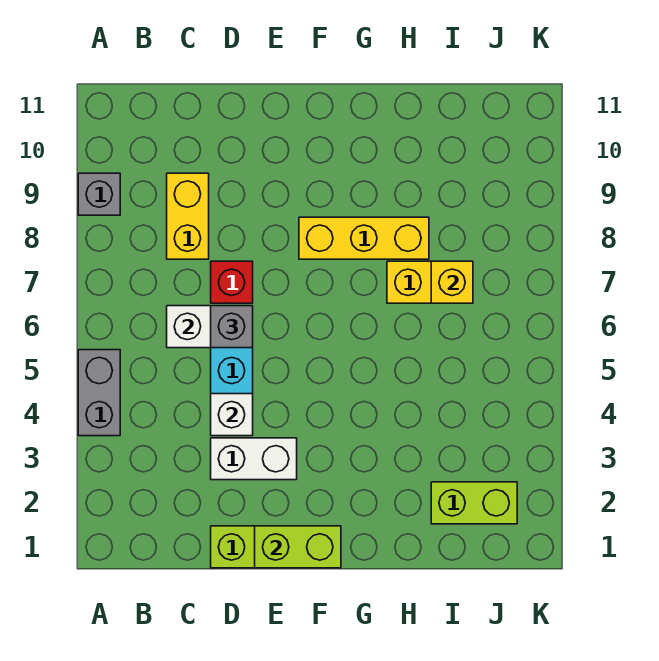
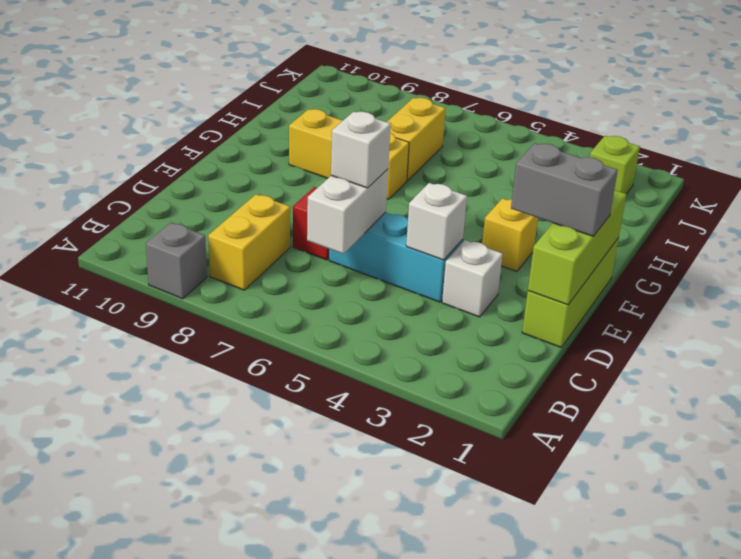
grey brick A4:A5 level 1 -> grey brick E1:E2 level 3
yellow brick C8:C9 level 1 -> yellow brick B8:C8 level 1
white brick D3:E3 level 1 -> white brick D3 level 1
grey brick D6 level 3 -> white brick D6 level 3
lime brick E1:F1 level 2 -> lime brick D1:F1 level 2
yellow brick F8:H8 level 1 -> yellow brick G7:G9 level 1
lime brick I2:J2 level 1 -> lime brick J2 level 1
yellow brick I7 level 2 -> yellow brick F3 level 1

